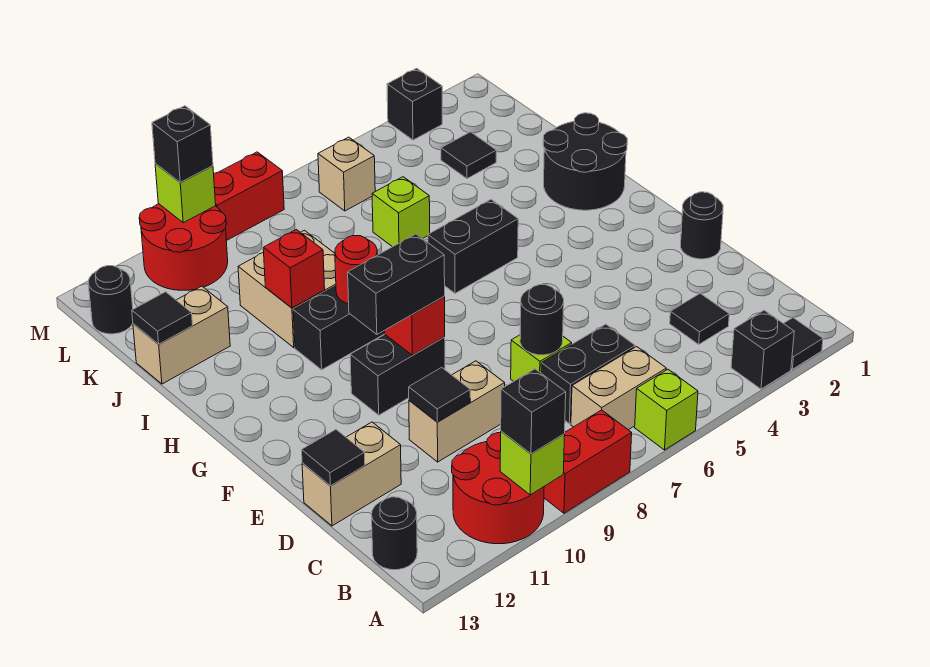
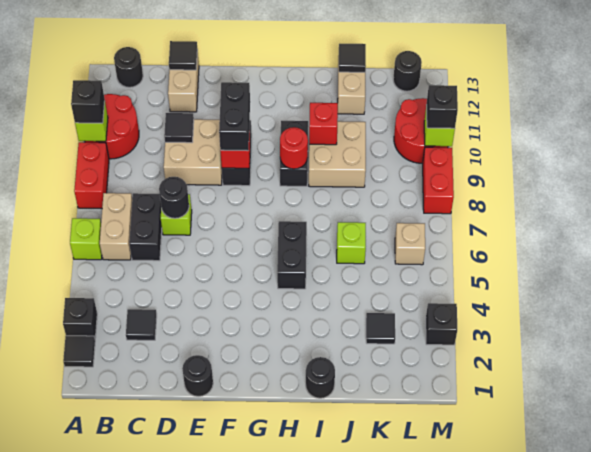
tan brick D9:D10 level 1 -> tan brick D9:E10 level 1
black round brick H1:I2 level 1 -> black round brick I1 level 1

